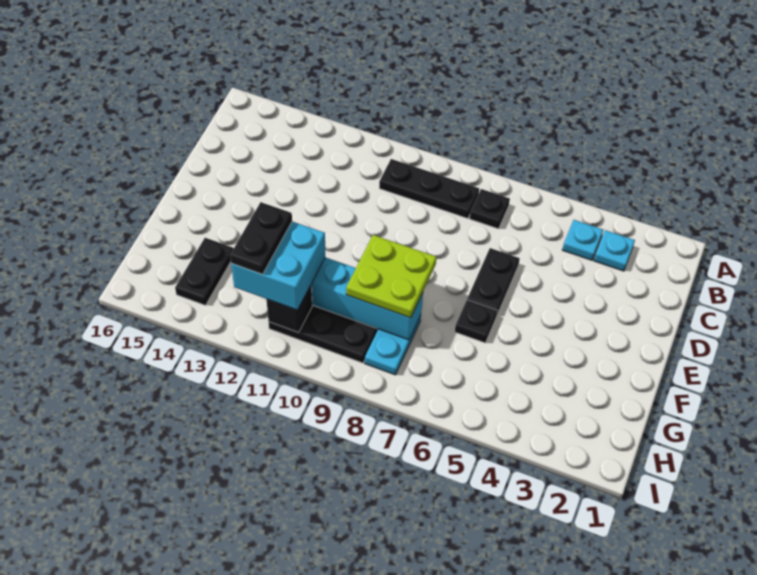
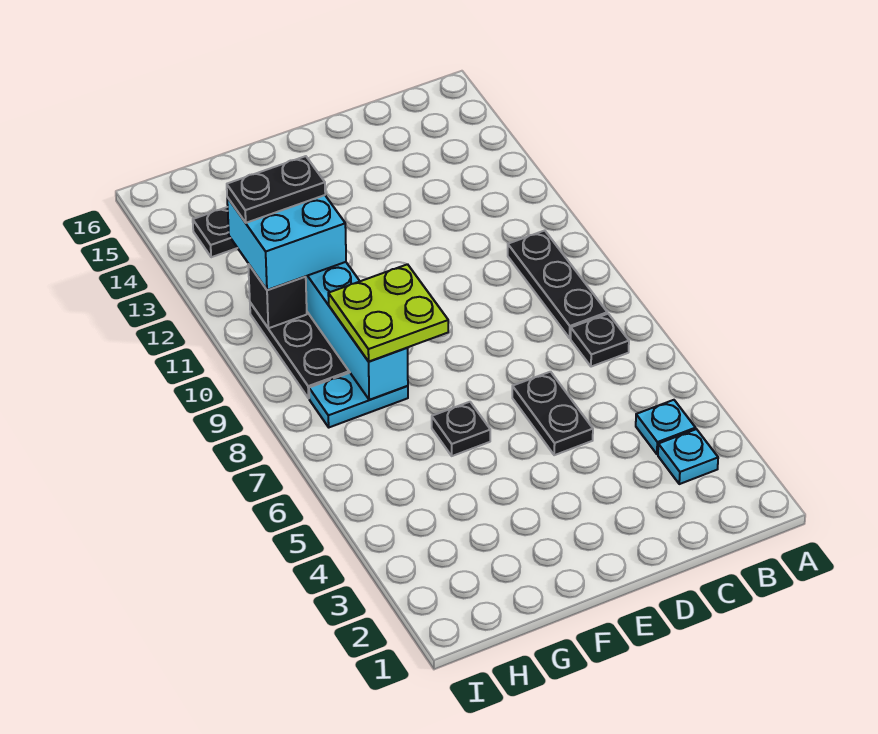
black plate D6:E6 level 1 -> black plate D5:D6 level 1

